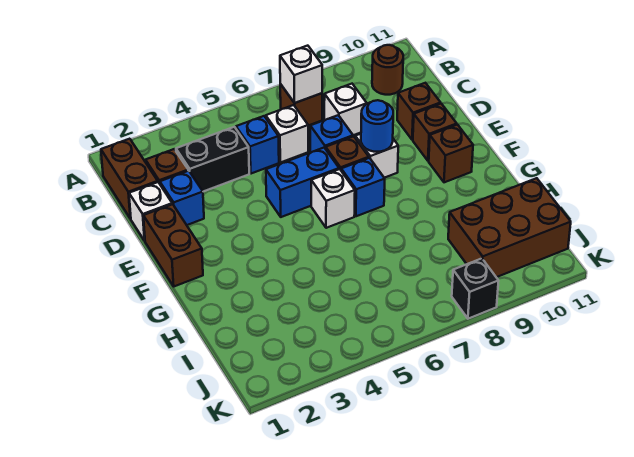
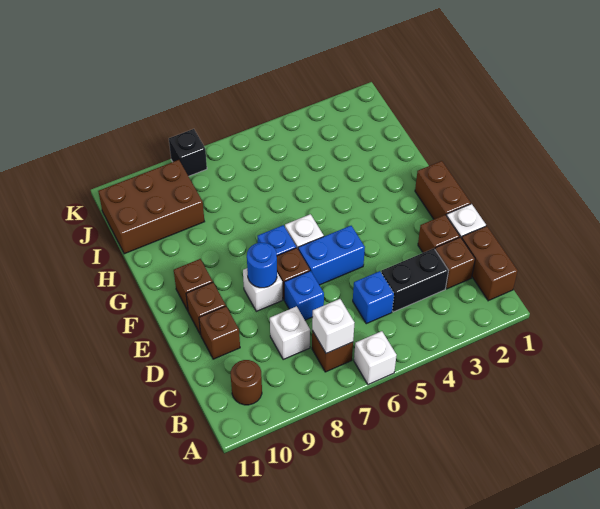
white brick C6 level 1 -> white brick A6 level 1
blue brick D2 level 1 -> brown brick D2 level 1

